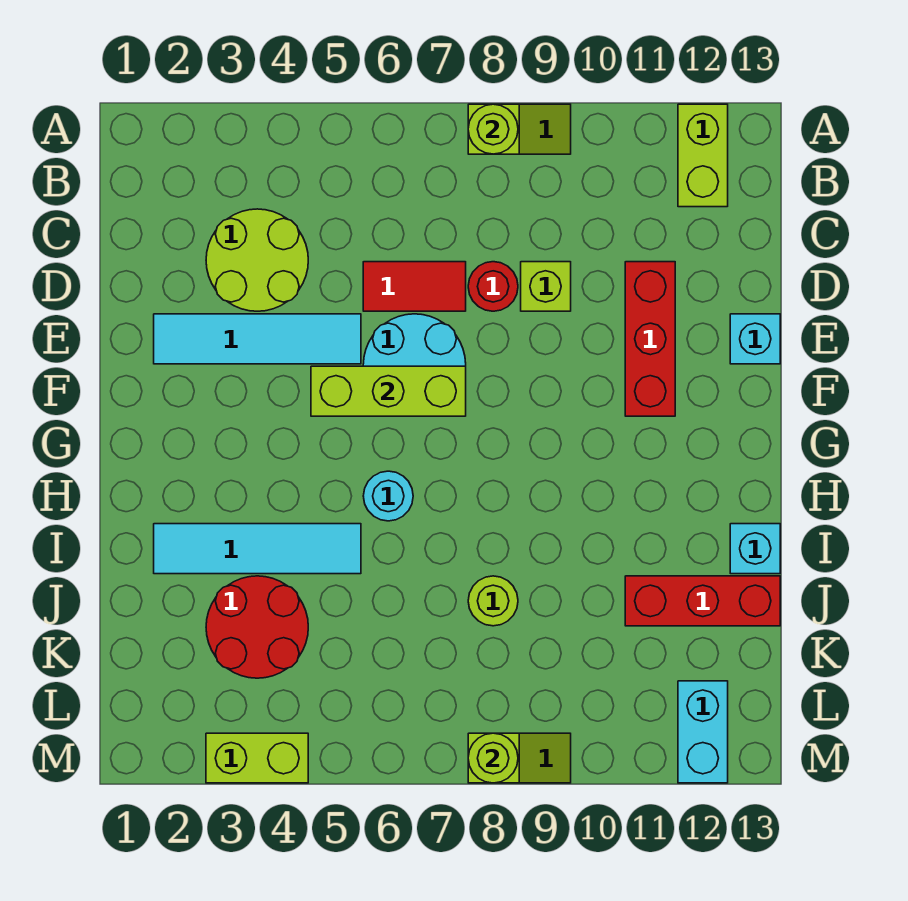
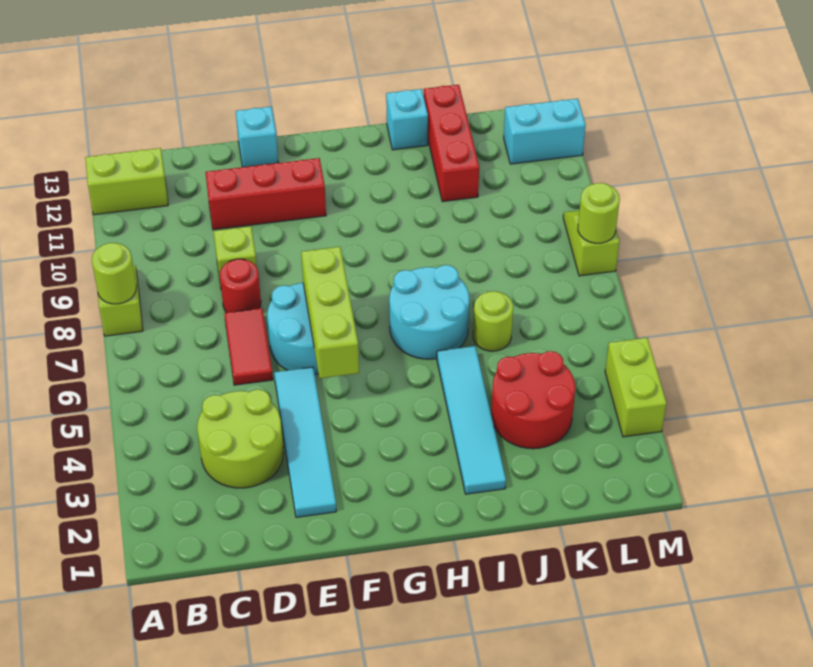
cyan round brick H6 level 1 -> cyan round brick H6:I7 level 1
lime round brick J8 level 1 -> lime round brick J6 level 1

